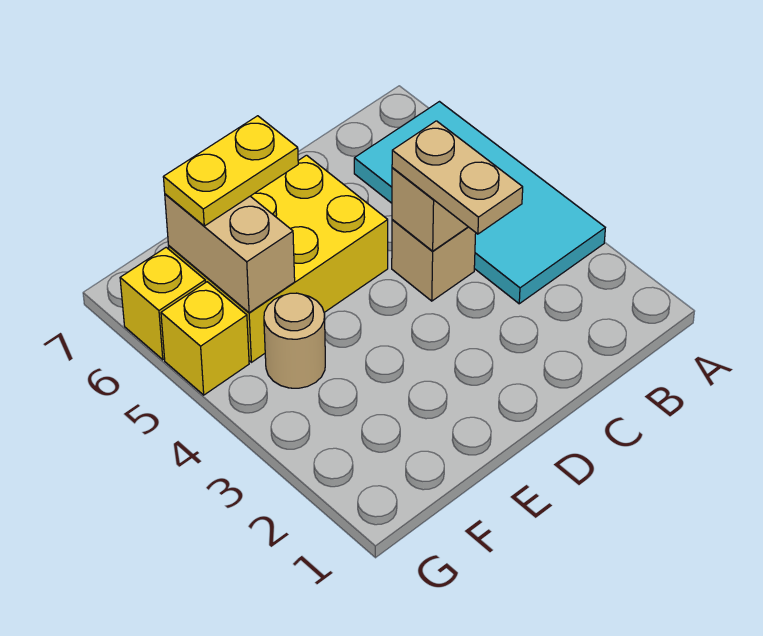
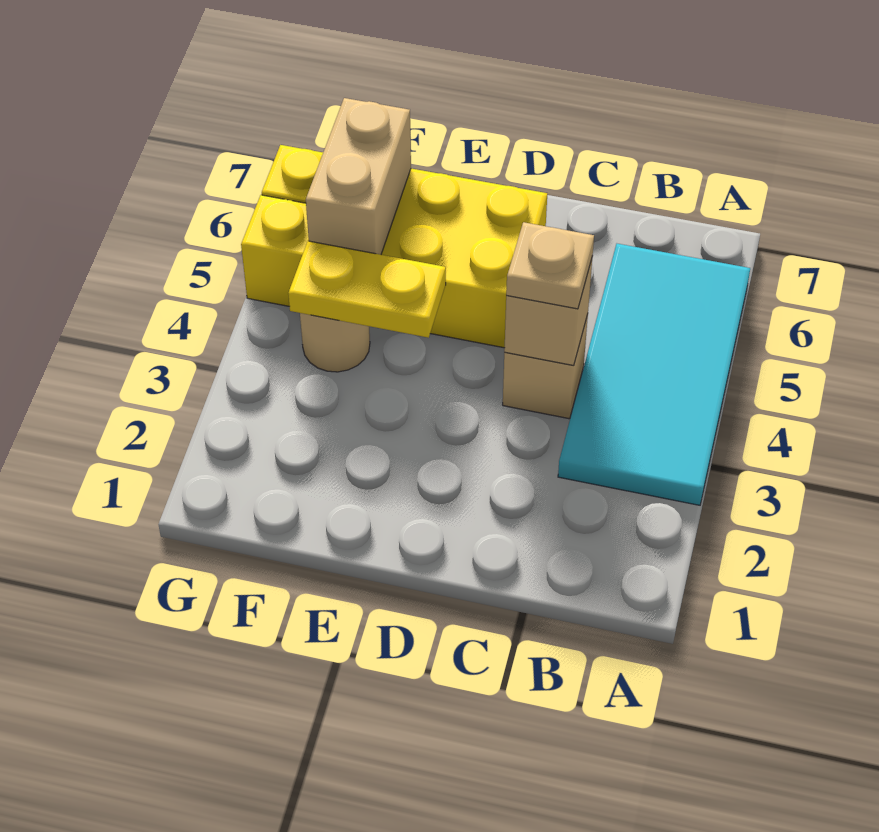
tan plate C3:C4 level 3 -> tan plate C4 level 3
yellow plate E6:F6 level 3 -> yellow plate E4:F4 level 2

